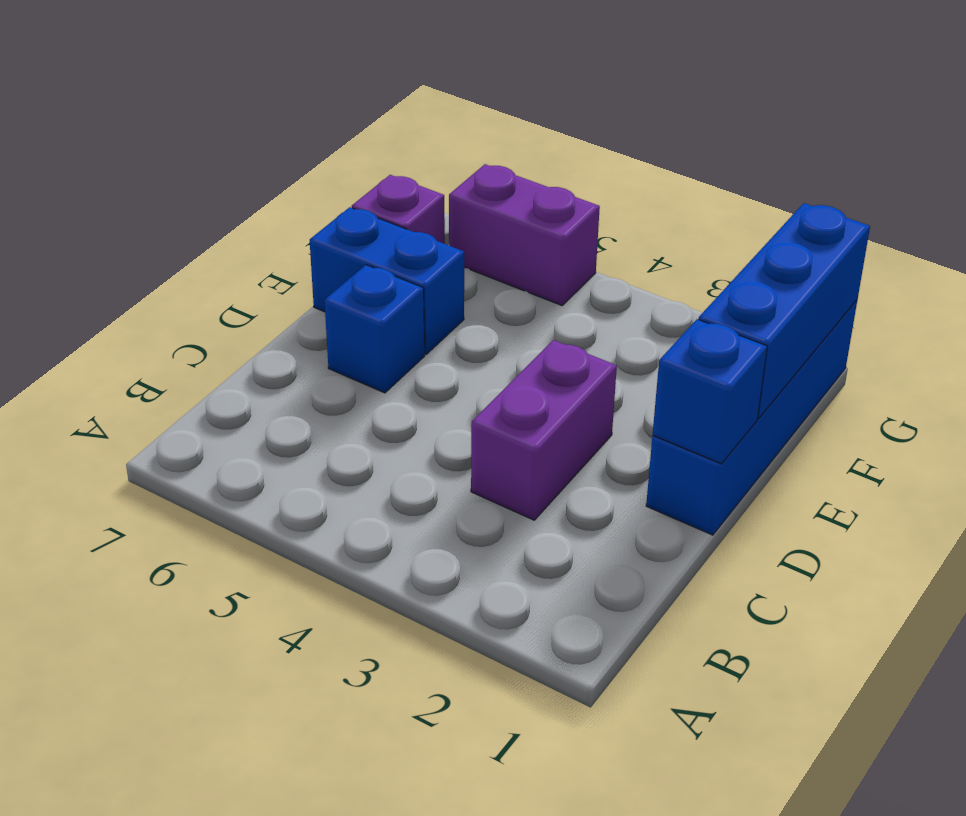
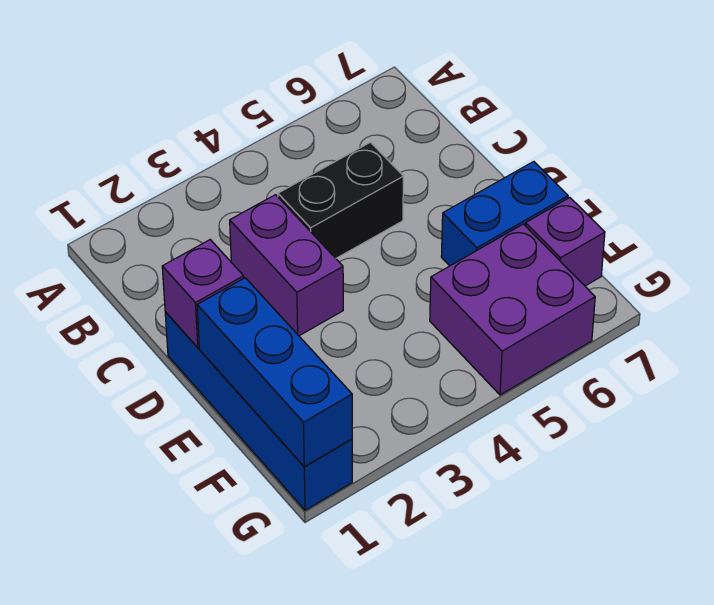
none -> black brick C4:C5 level 1
blue brick D1 level 2 -> purple brick D1 level 2
blue brick D6 level 1 -> none
purple brick G5:G6 level 1 -> purple brick F5:G6 level 1

